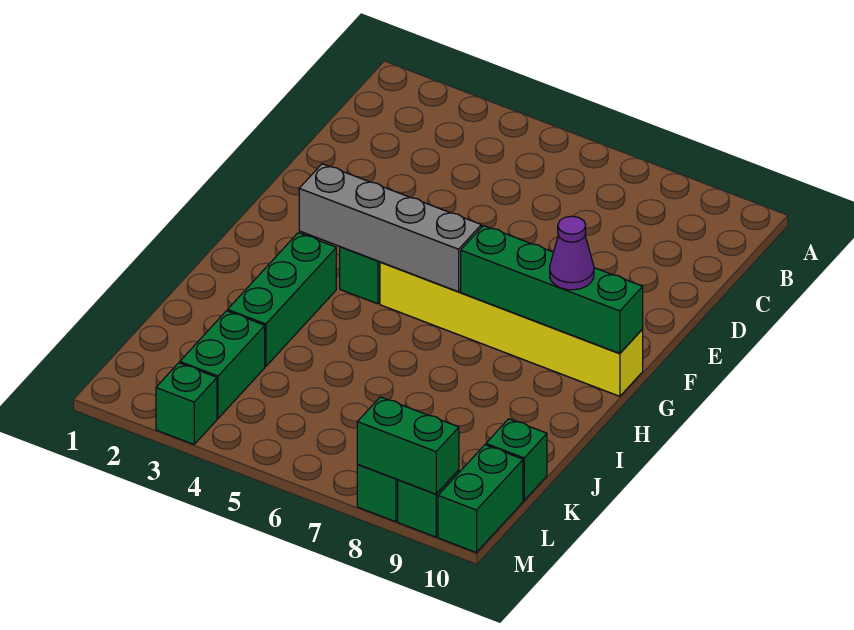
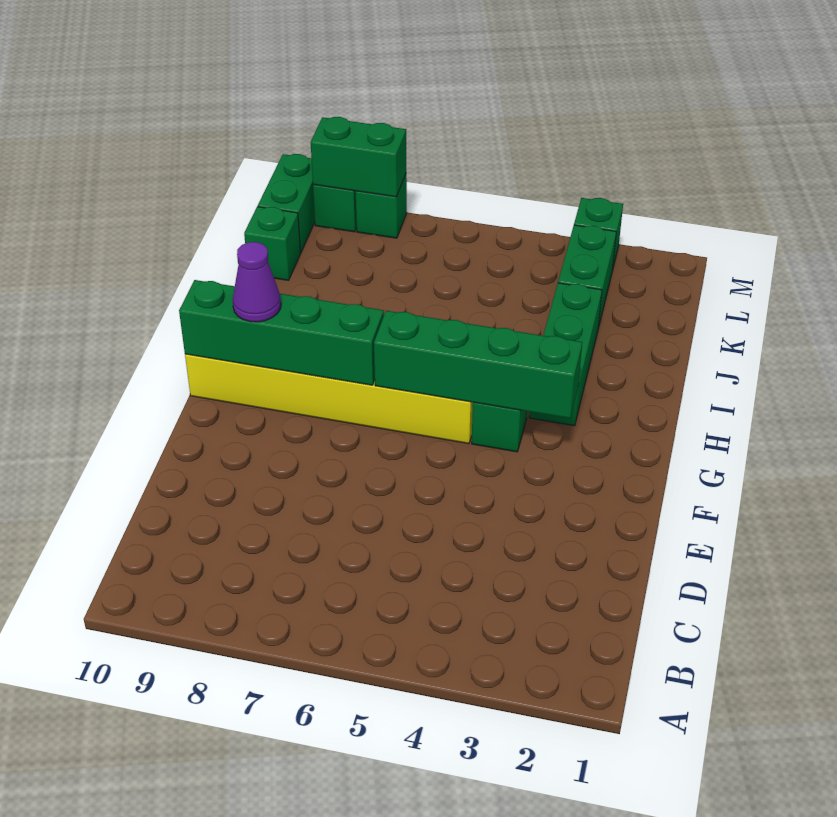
grey brick G3:G6 level 2 -> green brick G3:G6 level 2

